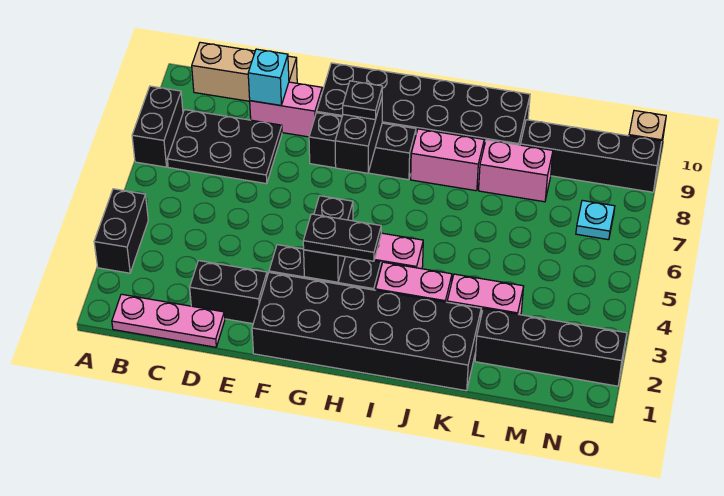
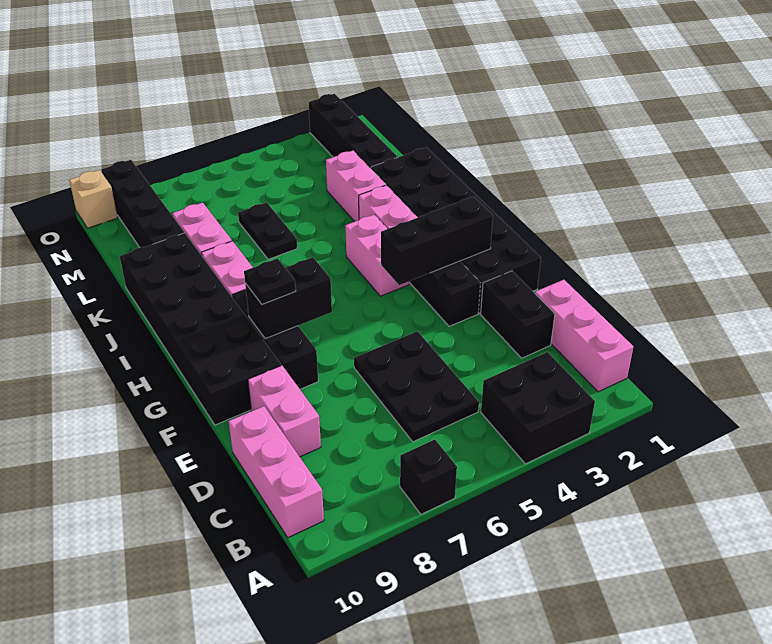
black brick A3:A4 level 1 -> black brick A3:B4 level 1
black brick A7:A8 level 1 -> black brick A7 level 1
pink plate B1:D1 level 1 -> pink brick B1:D1 level 1
black plate B7:D8 level 1 -> black plate C5:E6 level 1
tan brick B10:D10 level 1 -> pink brick B10:D10 level 1
cyan brick D9 level 2 -> none
black brick G3:G4 level 2 -> black brick G2:G4 level 2
black plate G3:H3 level 3 -> black plate K6:L6 level 1
cyan plate N7 level 1 -> none

